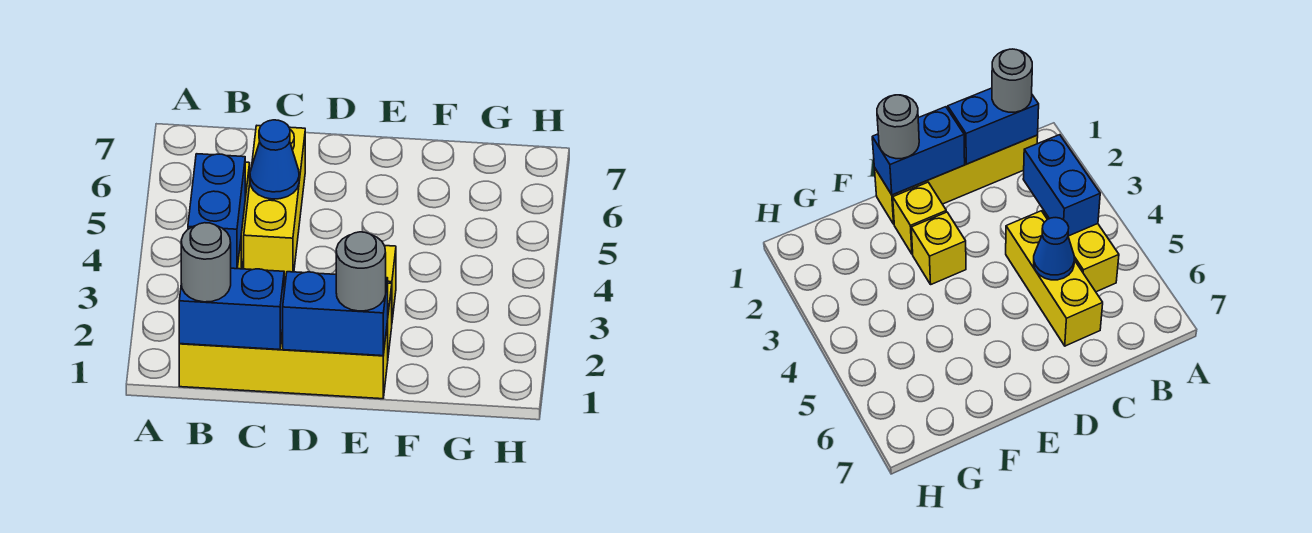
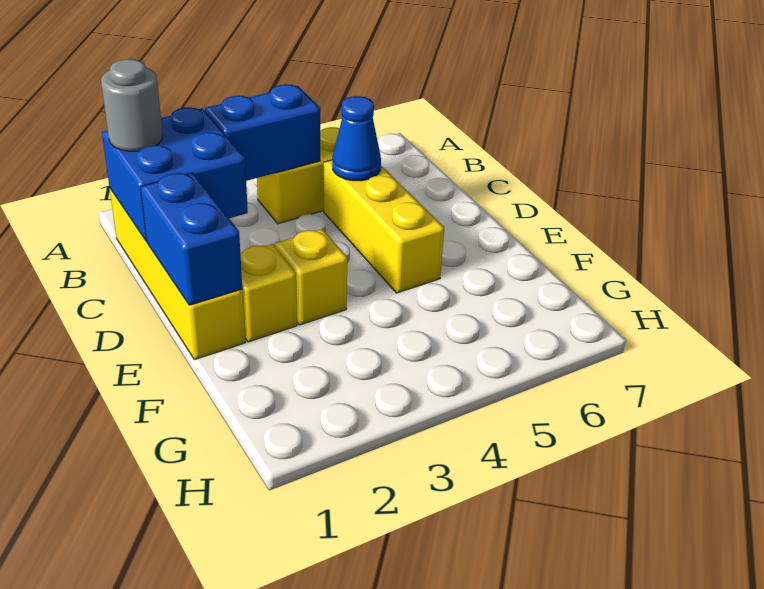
blue brick B1:C1 level 2 -> blue brick B1:C2 level 2
yellow brick C4:C6 level 1 -> yellow brick C5:E5 level 1
grey round brick E1 level 3 -> none

